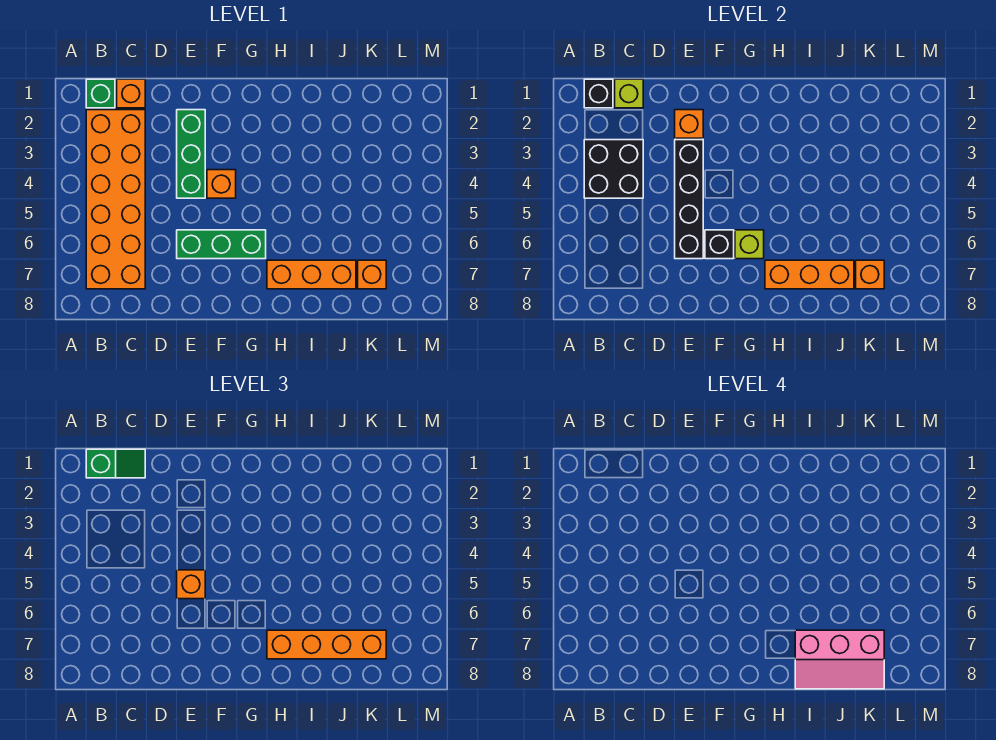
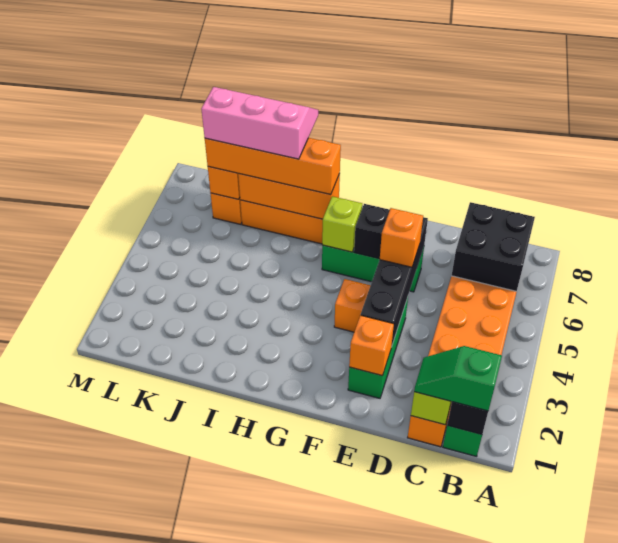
black brick B3:C4 level 2 -> black brick B6:C7 level 2

